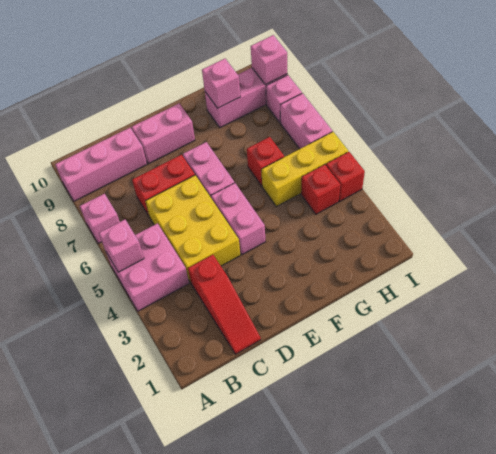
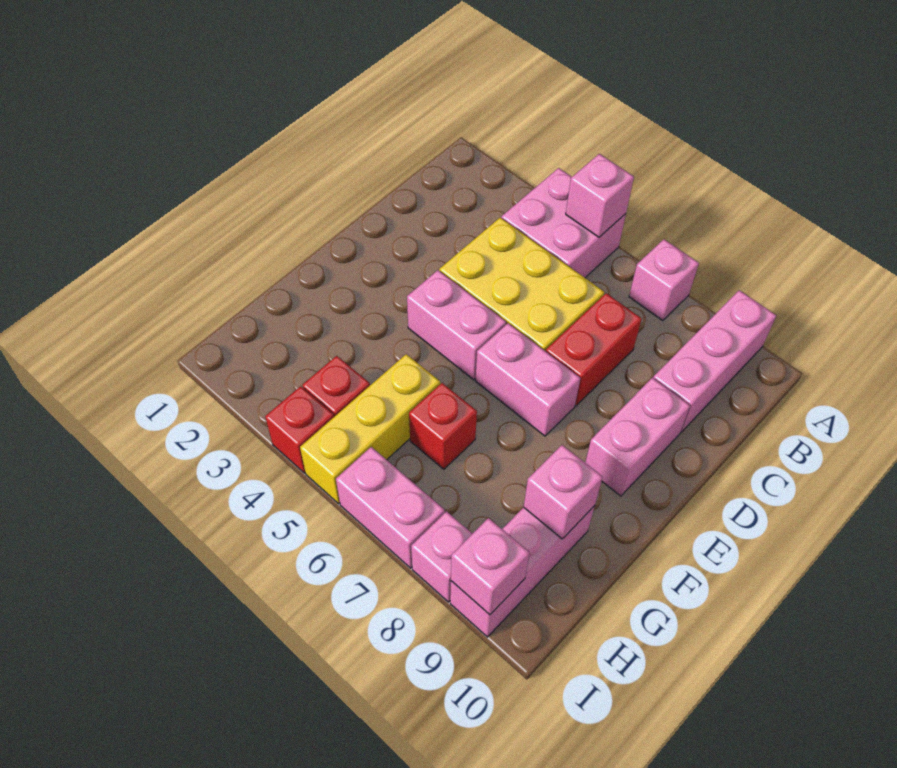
red slope C1:C3 level 1 top 3 -> none

